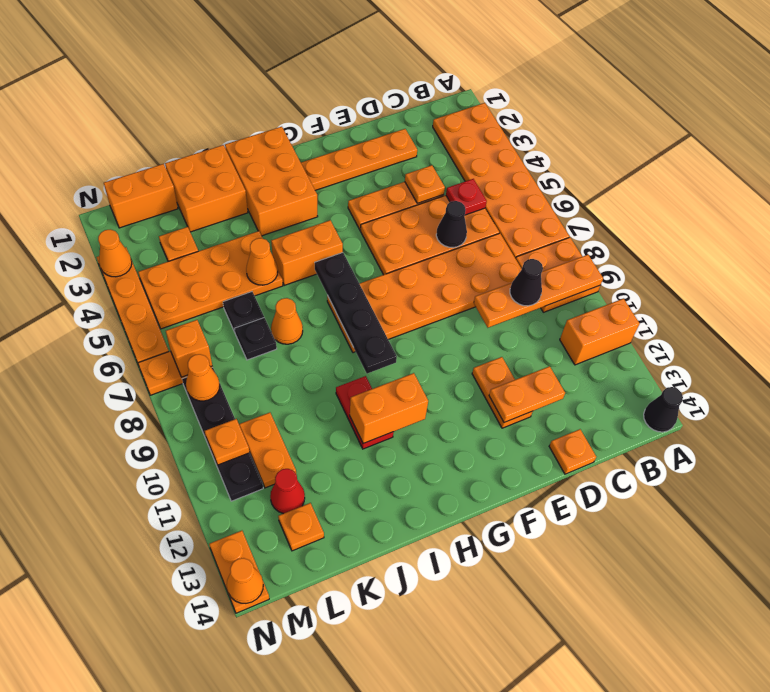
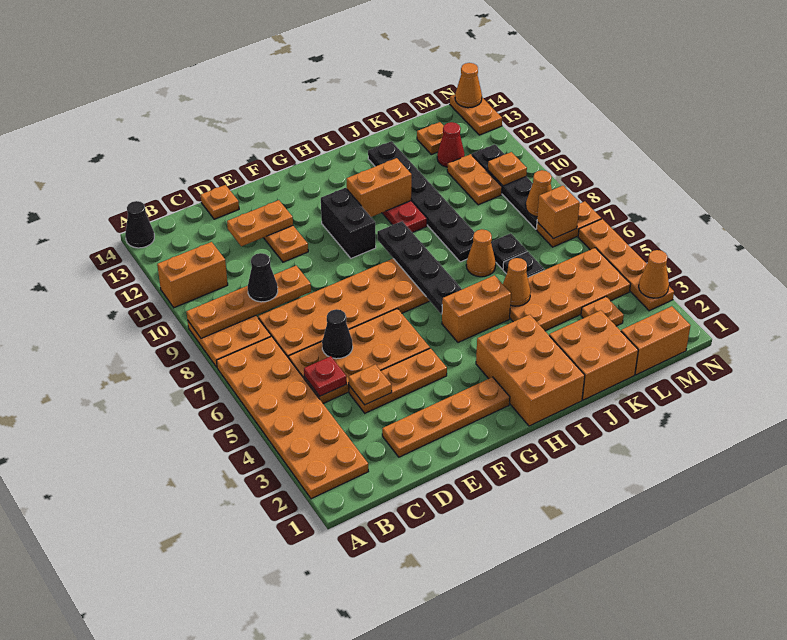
none -> black brick G10:G11 level 1
none -> black plate J8:J13 level 1

